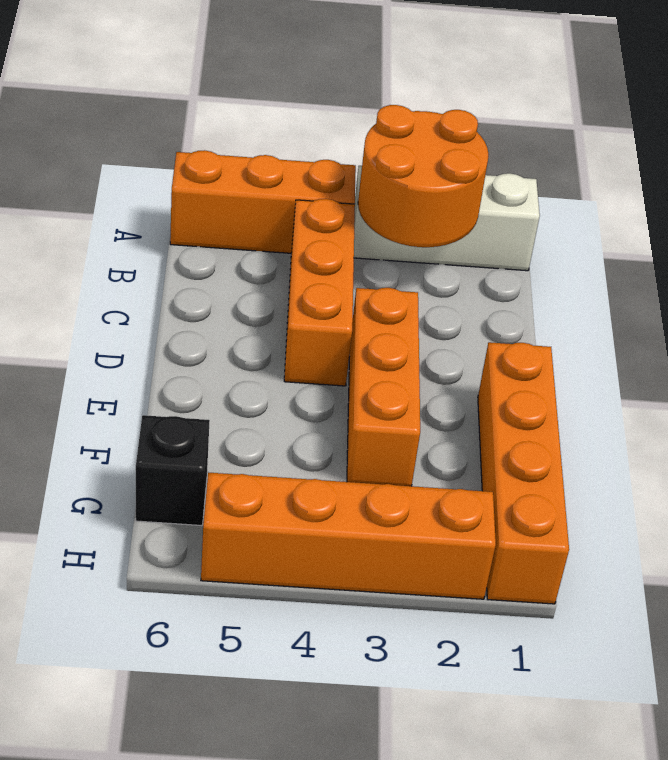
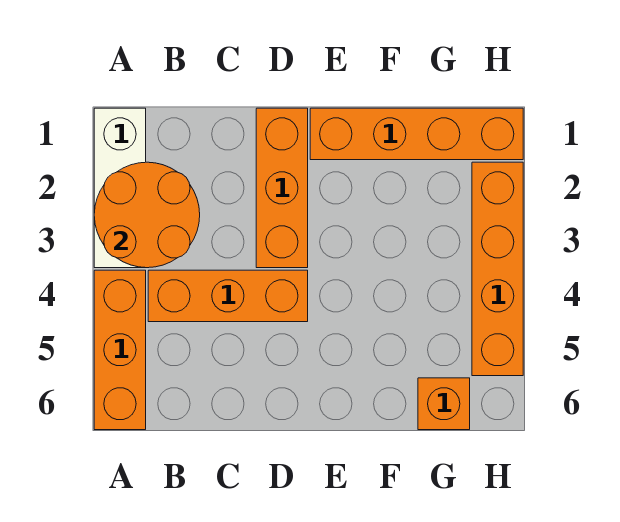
orange brick D3:F3 level 1 -> orange brick D1:D3 level 1
black brick G6 level 1 -> orange brick G6 level 1

